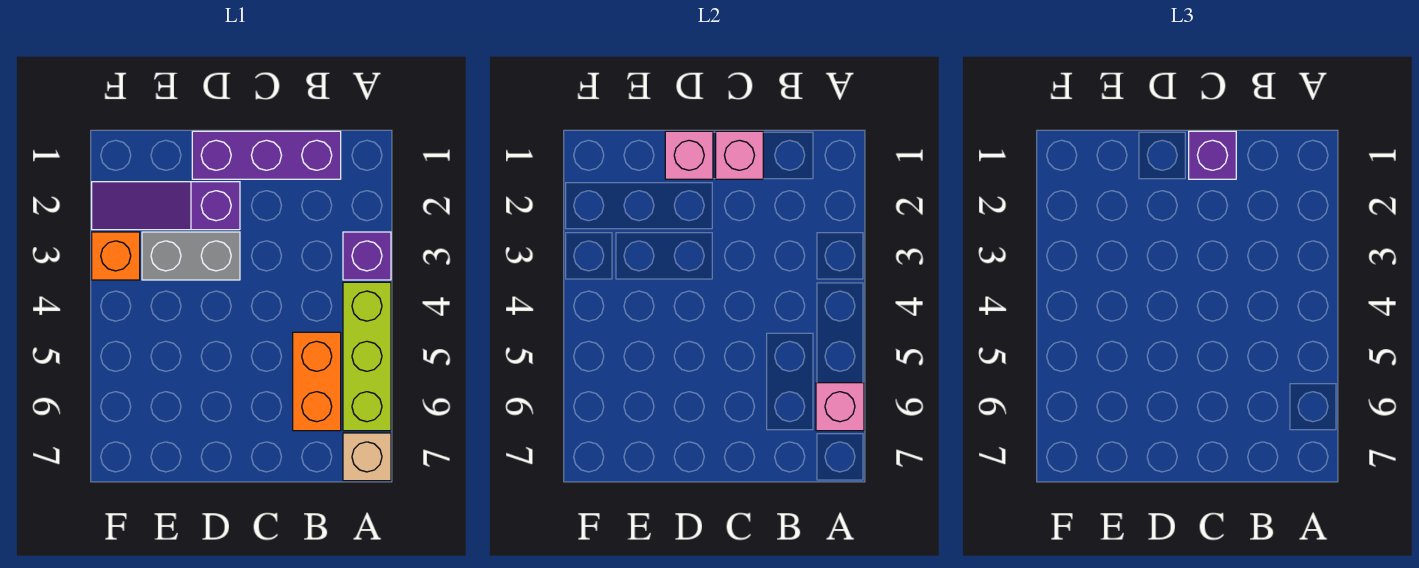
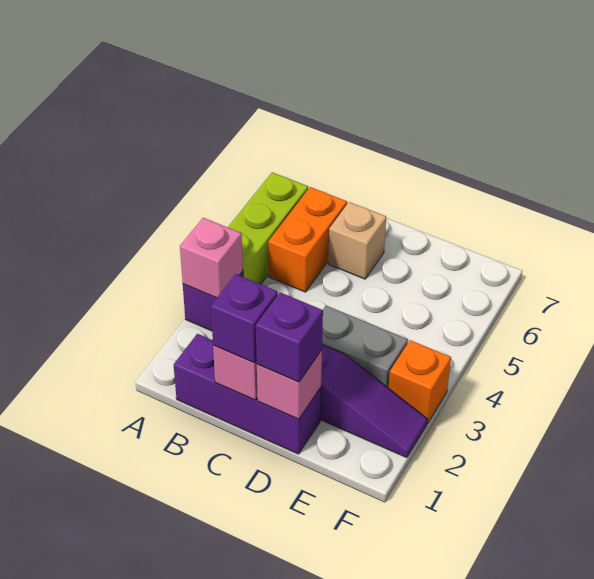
pink brick A6 level 2 -> pink brick A3 level 2
tan brick A7 level 1 -> tan brick C6 level 1
none -> purple brick D1 level 3

